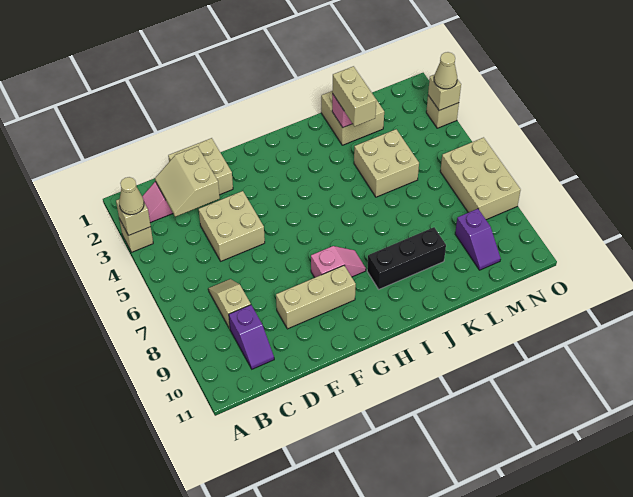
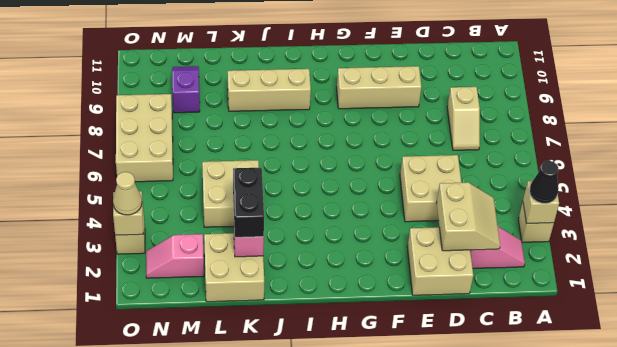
tan cone A3 level 3 -> black cone A3 level 3
purple slope C9:C10 level 1 top 9 -> none
pink slope G8:H8 level 1 top G -> pink slope M2:N2 level 1 top M
black brick I9:K9 level 1 -> tan brick I9:K9 level 1
tan brick K2:K3 level 3 -> black brick K2:K3 level 3

